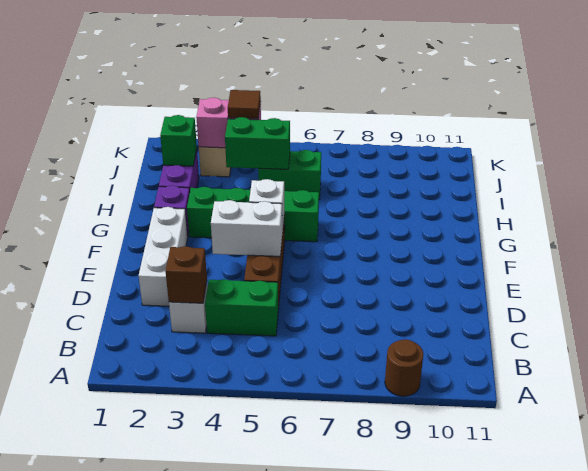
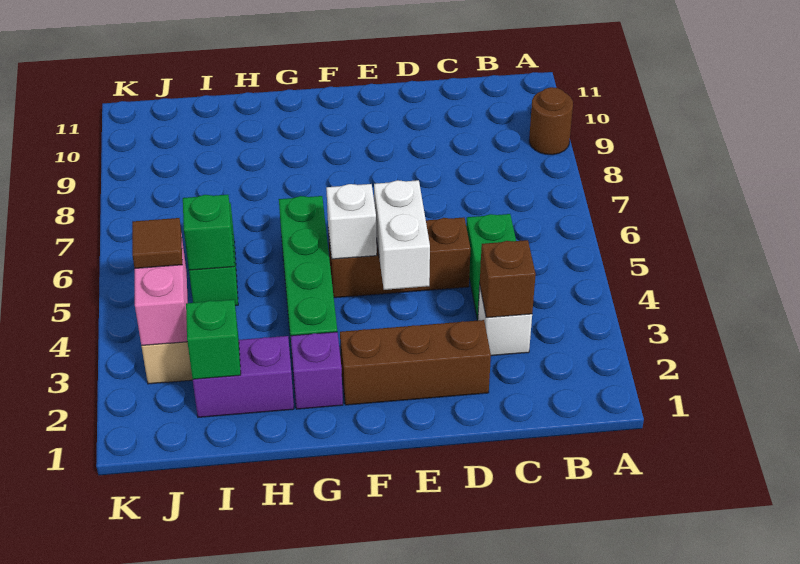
white brick D2:F2 level 1 -> brown brick D2:F2 level 1
green brick I4:I5 level 2 -> green brick I5 level 2

